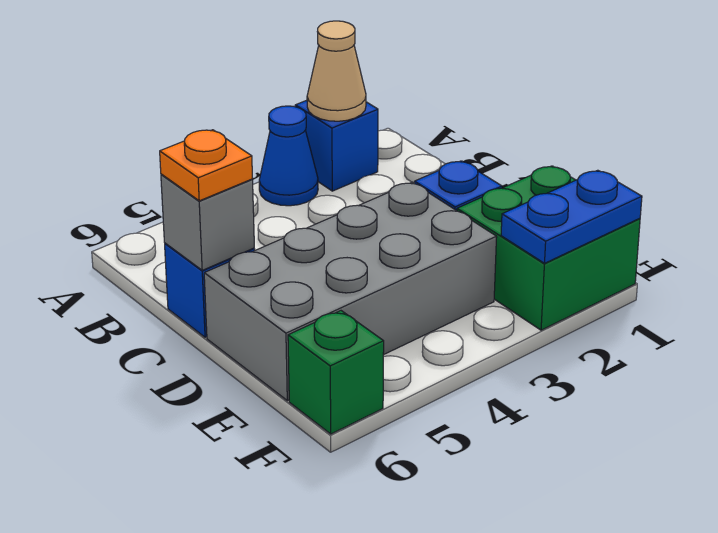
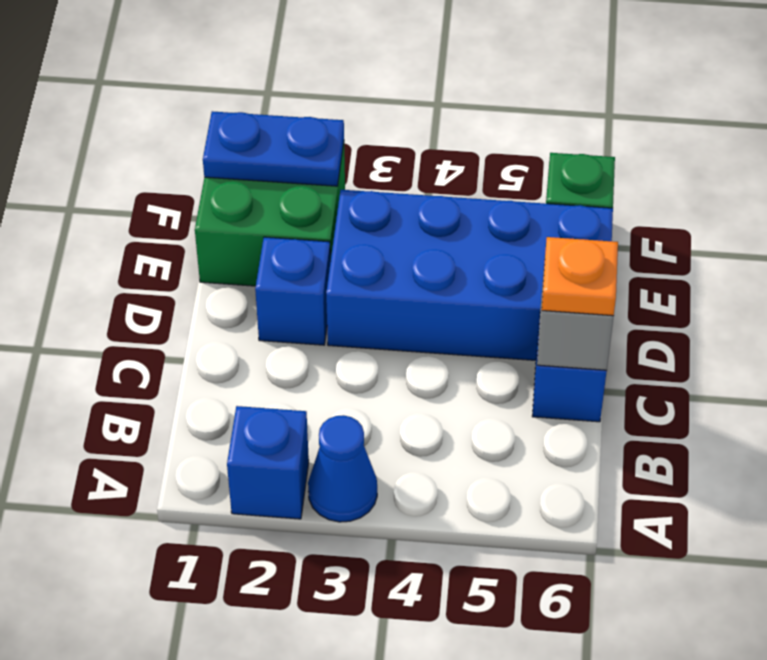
tan cone A2 level 2 -> none
grey brick D3:E6 level 1 -> blue brick D3:E6 level 1

